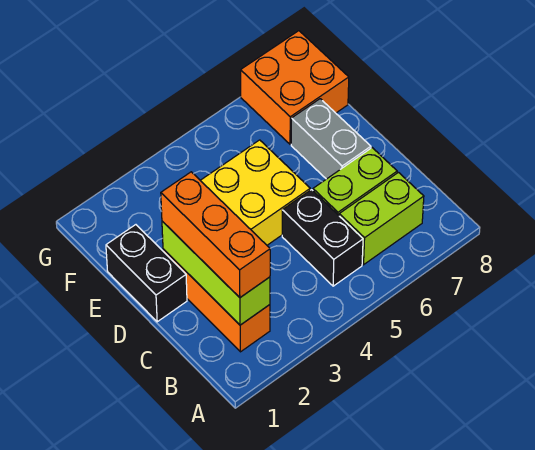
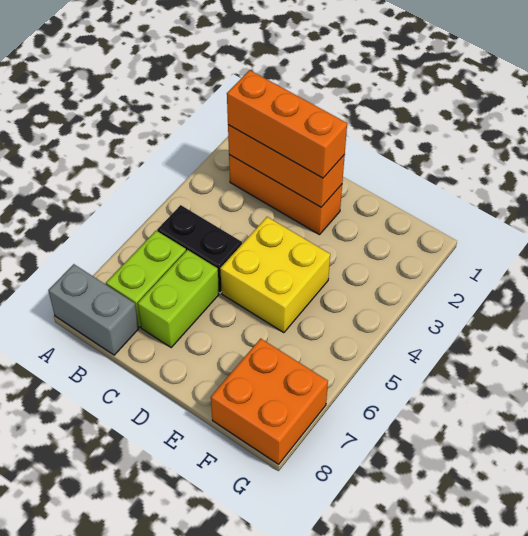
lime brick B2:D2 level 2 -> orange brick B2:D2 level 2
black brick D1:E1 level 1 -> none
grey brick D7:E7 level 1 -> grey brick A8:B8 level 1

